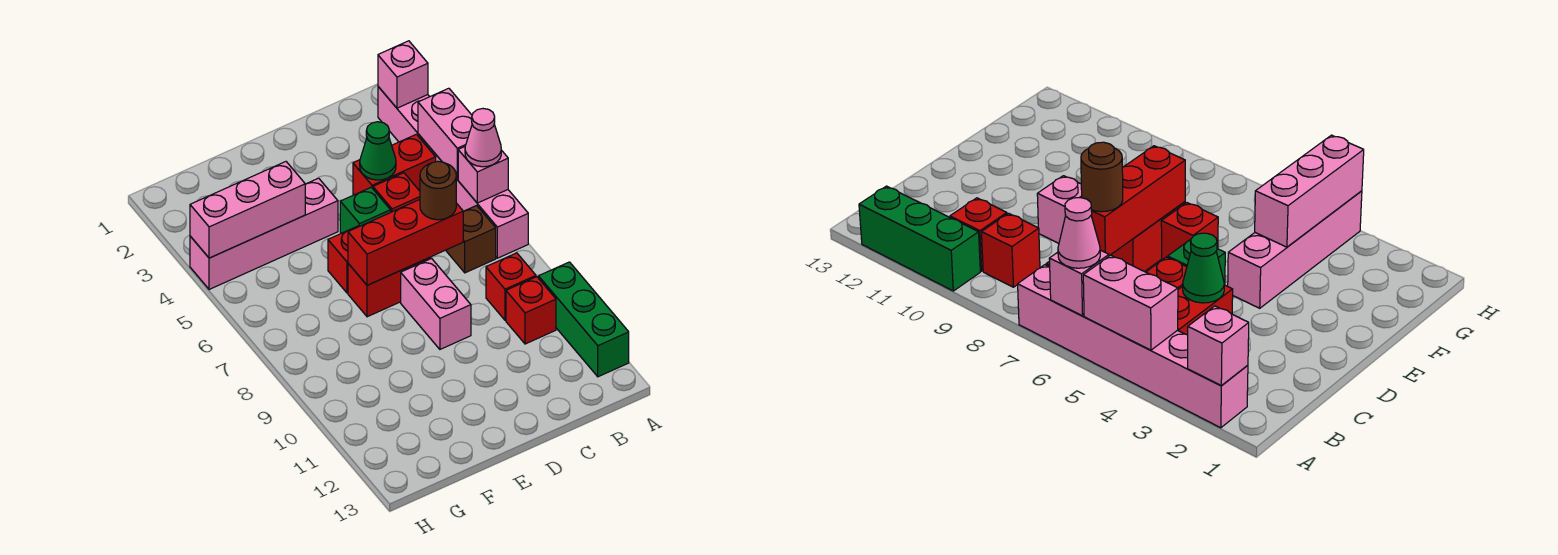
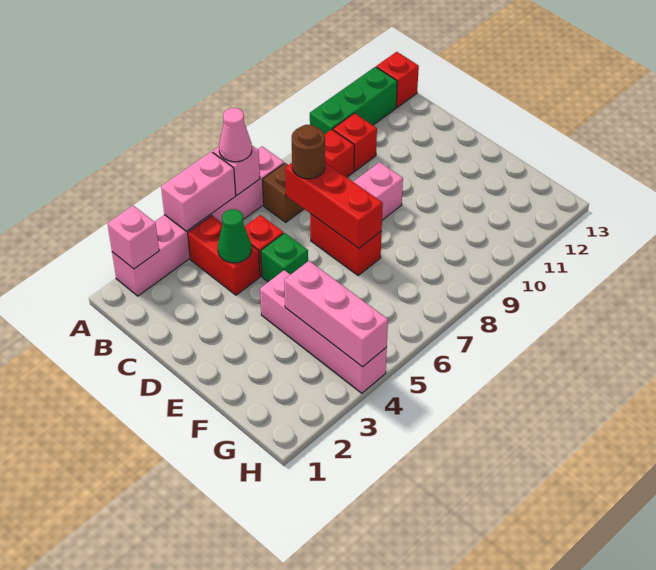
red brick E6 level 1 -> red brick A13 level 1

